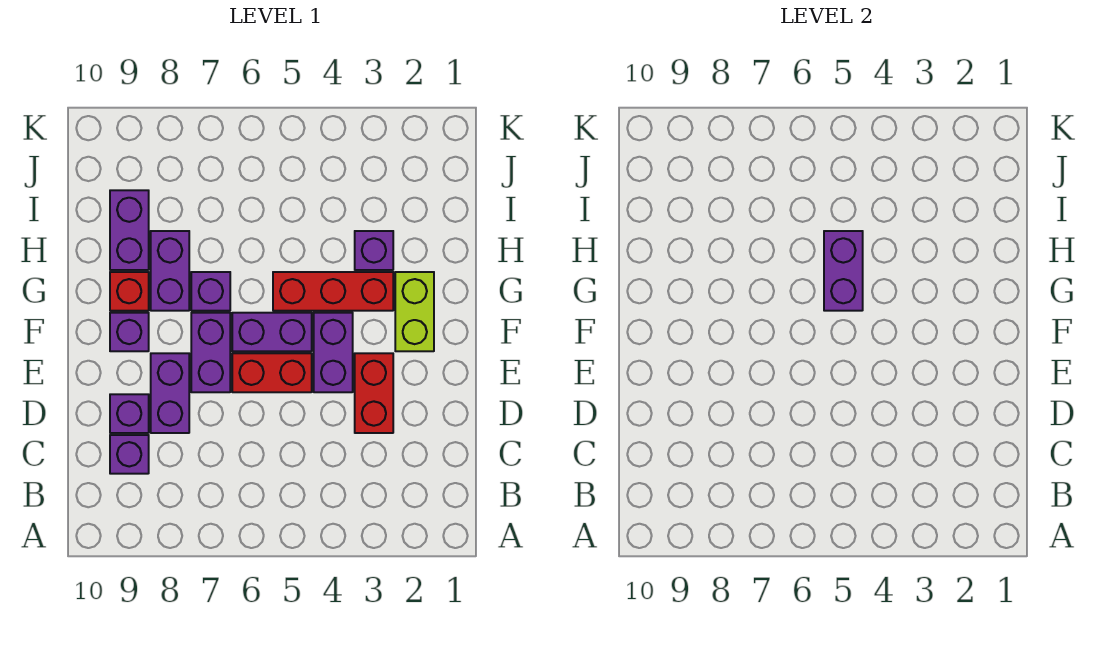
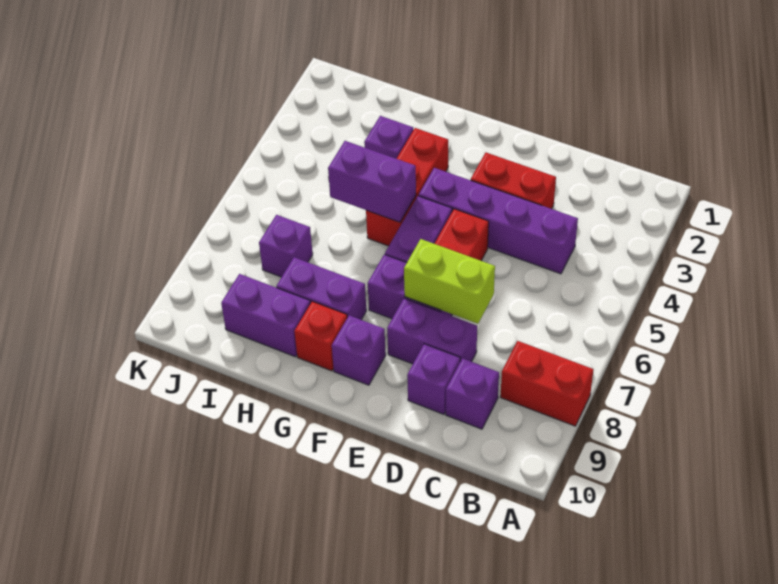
none -> red brick A8:B8 level 1
purple brick E4:F4 level 1 -> purple brick C4:F4 level 1
lime brick F2:G2 level 1 -> lime brick D7:E7 level 2
purple brick G7 level 1 -> purple brick I7 level 1

